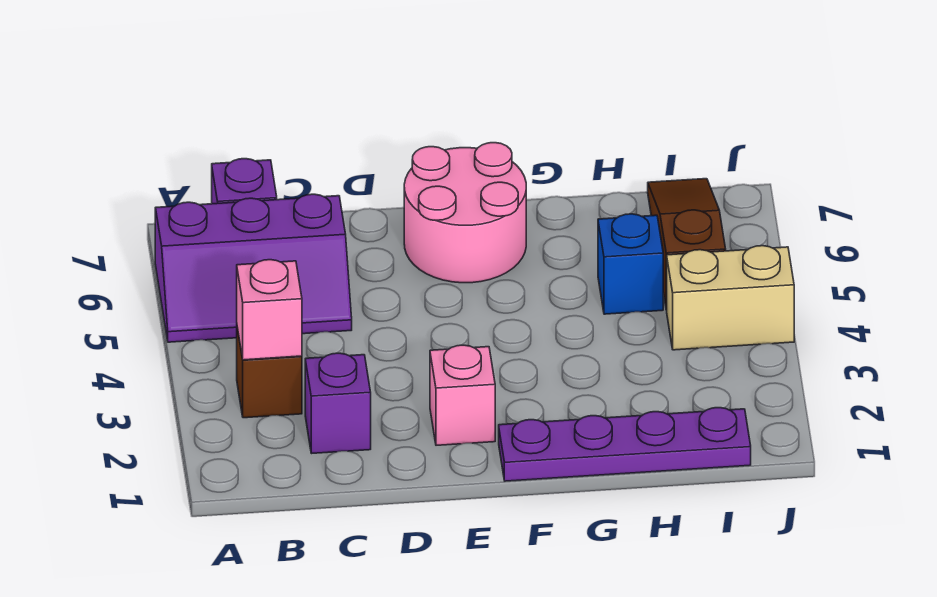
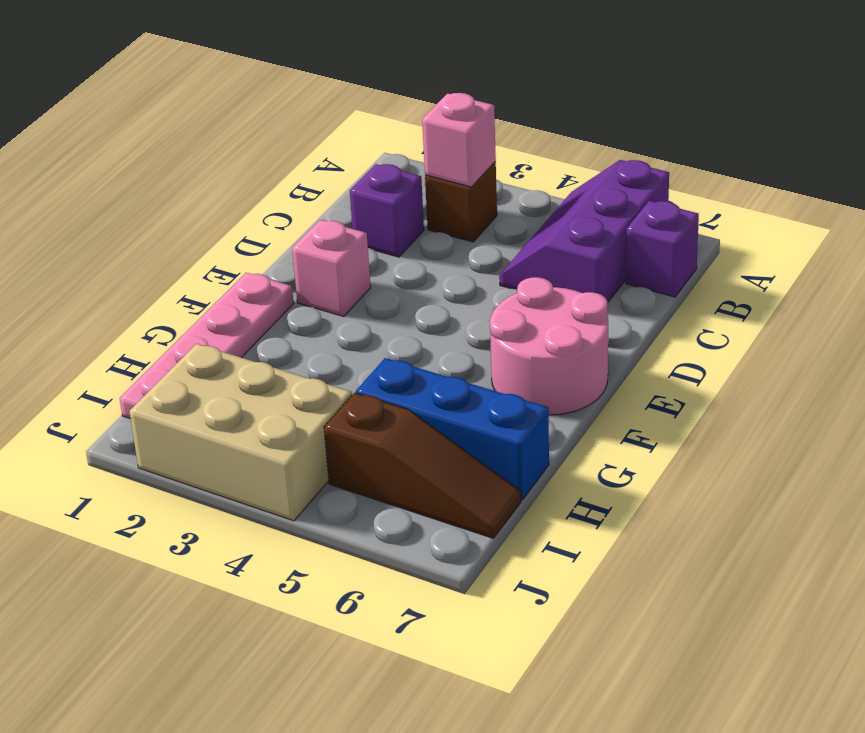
purple plate F1:I1 level 1 -> pink plate F1:I1 level 1
blue brick H5 level 1 -> blue brick H5:H7 level 1
tan brick I4:J4 level 1 -> tan brick I2:J4 level 1

